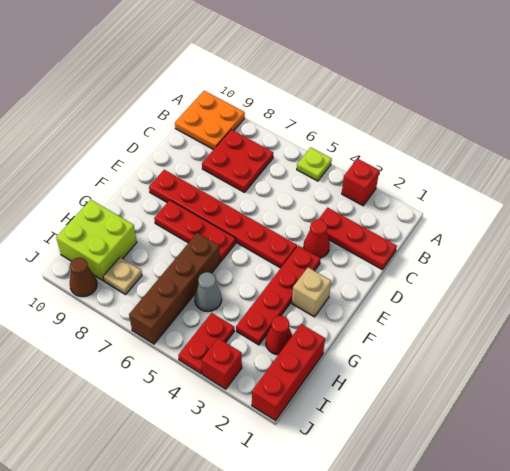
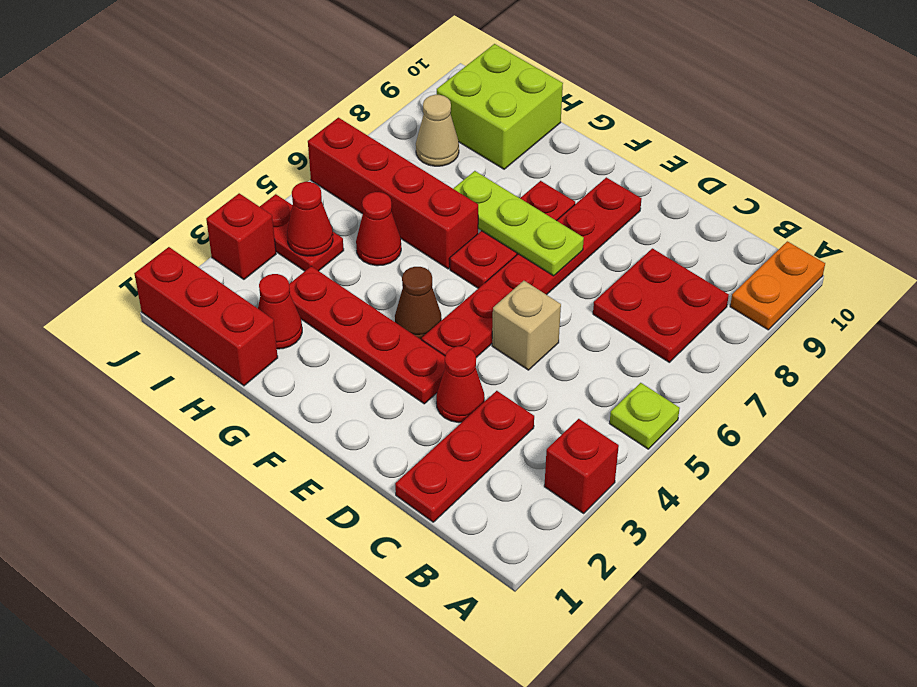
orange plate A9:B10 level 1 -> orange plate A9:A10 level 1
none -> lime plate E7:G7 level 2
tan brick F2 level 1 -> tan brick D5 level 1
brown brick G6:J6 level 1 -> red brick G6:J6 level 1
grey cone H5 level 1 -> red cone H5 level 1
none -> red cone I4 level 2
tan plate I8 level 1 -> tan cone I8 level 1
brown cone J9 level 1 -> brown cone F4 level 1

